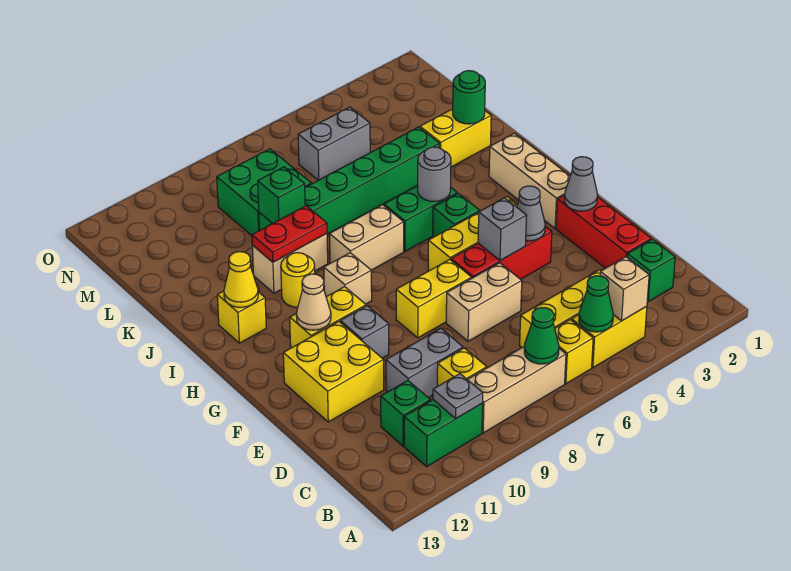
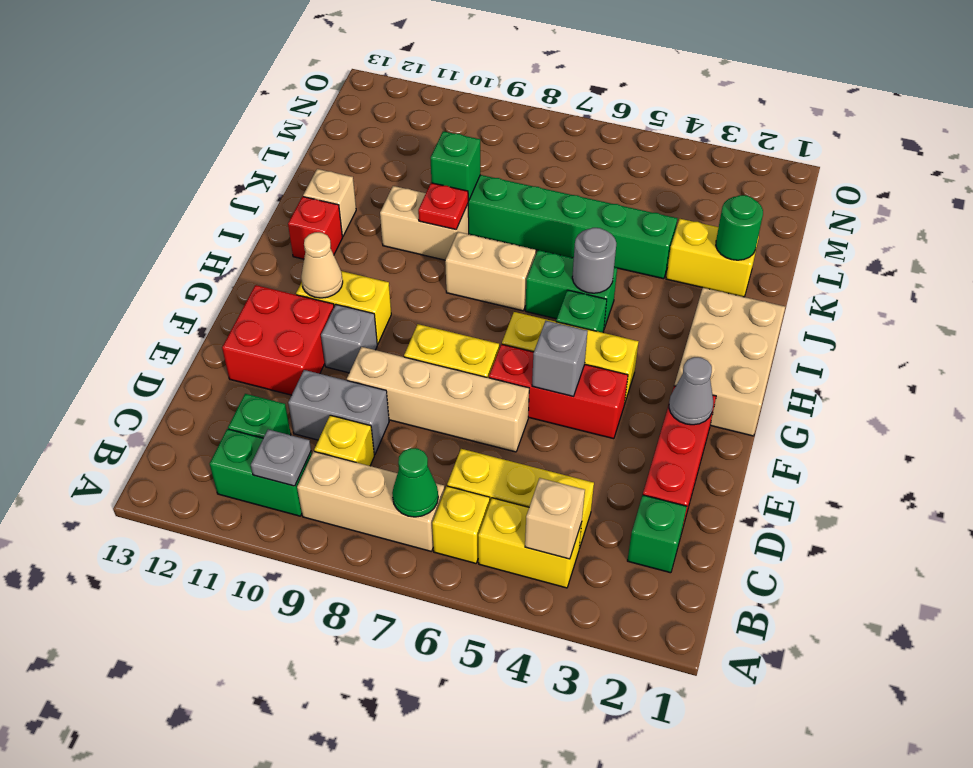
green cone B5 level 2 -> none
tan brick E6:E7 level 1 -> tan brick E6:E9 level 1
yellow brick E11:F12 level 1 -> red brick E11:F12 level 1
grey cone F4 level 2 -> none
tan brick G2:I2 level 1 -> tan brick G1:I2 level 1
tan brick H9 level 1 -> tan brick J12 level 1
yellow round brick I10 level 1 -> none
yellow brick I12 level 1 -> red brick I12 level 1
yellow cone I12 level 2 -> none
red plate J9:J10 level 2 -> red plate J9 level 2
green brick L8:M9 level 1 -> none
grey brick M5:M6 level 1 -> none

